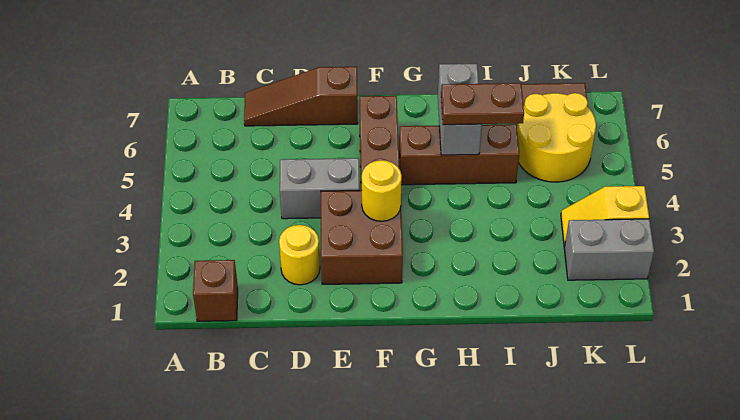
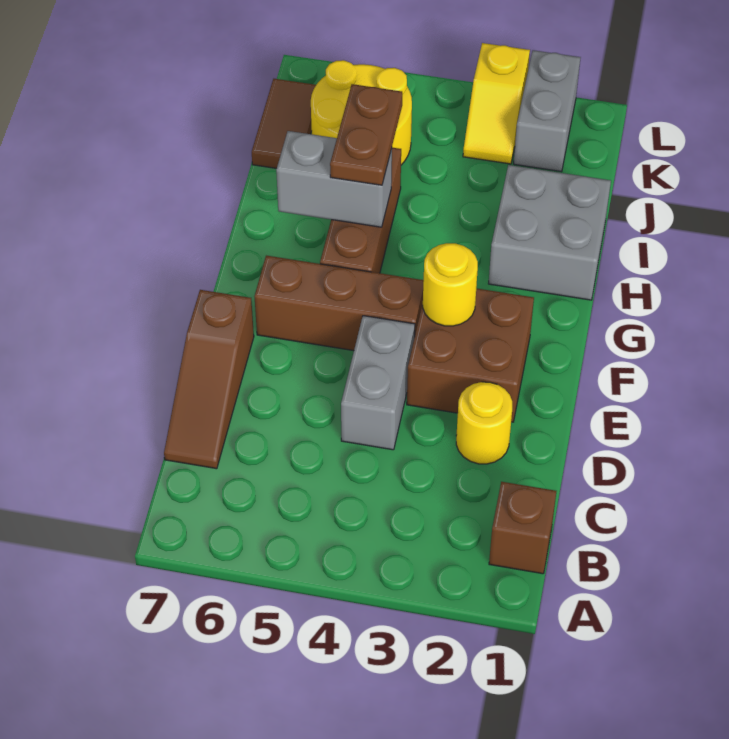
none -> grey brick H1:I2 level 1

